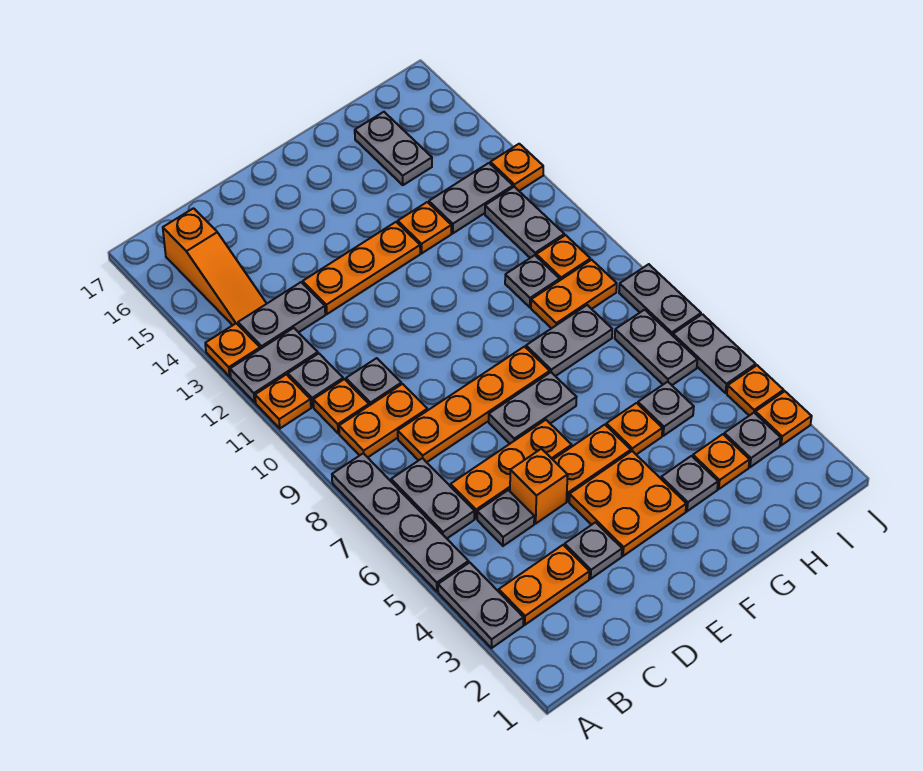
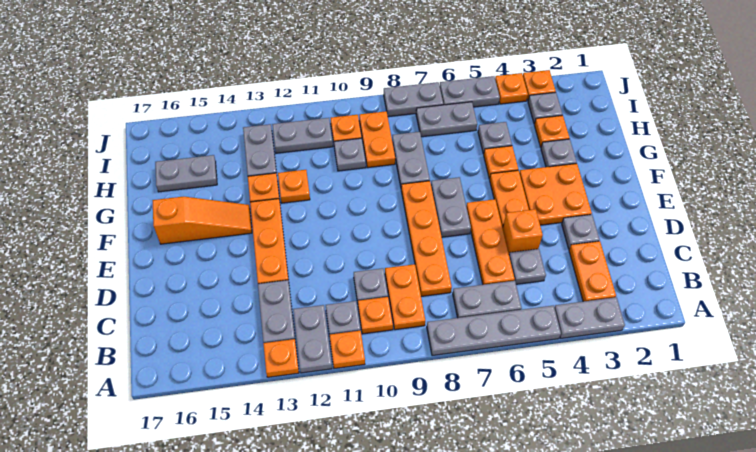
orange slope B14:B16 level 1 top 16 -> orange slope F14:F16 level 1 top 16
orange plate J13 level 1 -> orange plate G12 level 1

